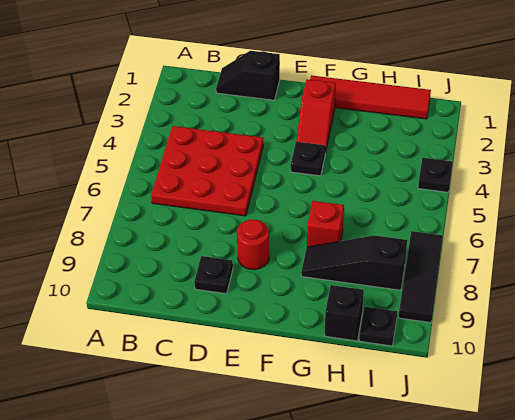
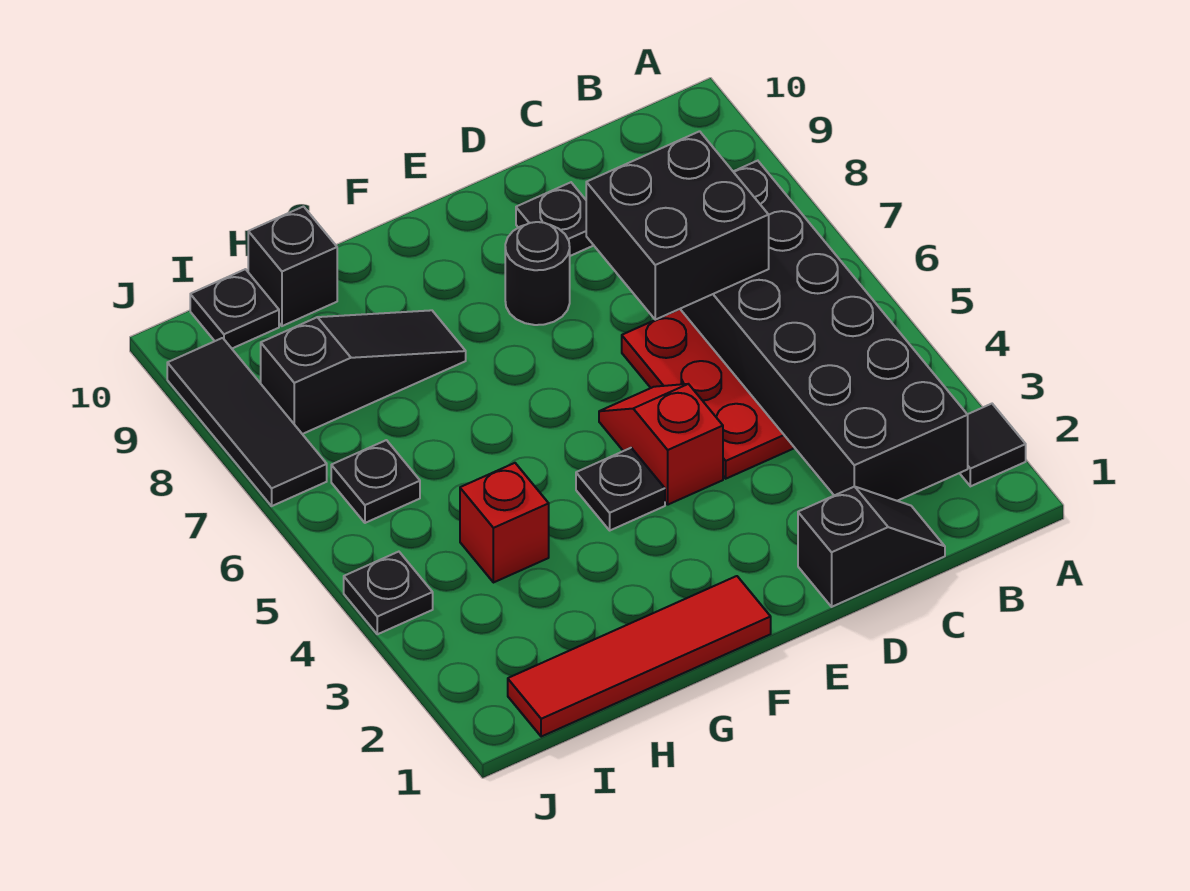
none -> black tile A2 level 1
none -> black brick B2:C7 level 2
none -> black brick C6:D7 level 3
red round brick E8 level 1 -> black round brick E8 level 1
red slope F2:F3 level 1 top 2 -> red slope E4:E5 level 1 top 4
red brick G7 level 1 -> red brick H4 level 1
none -> black plate I6 level 1

